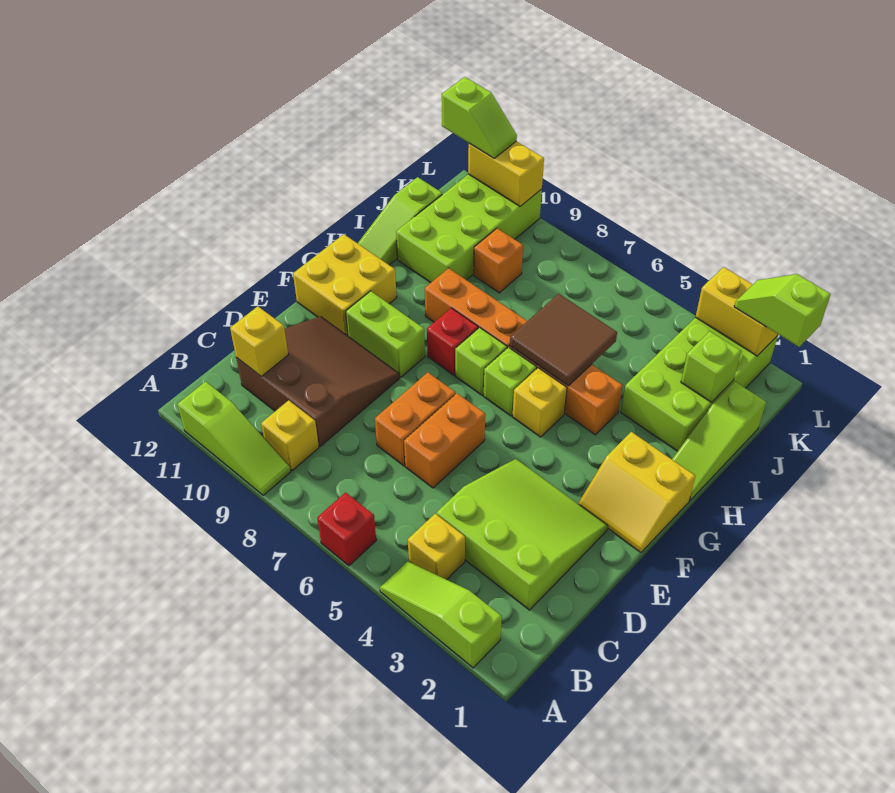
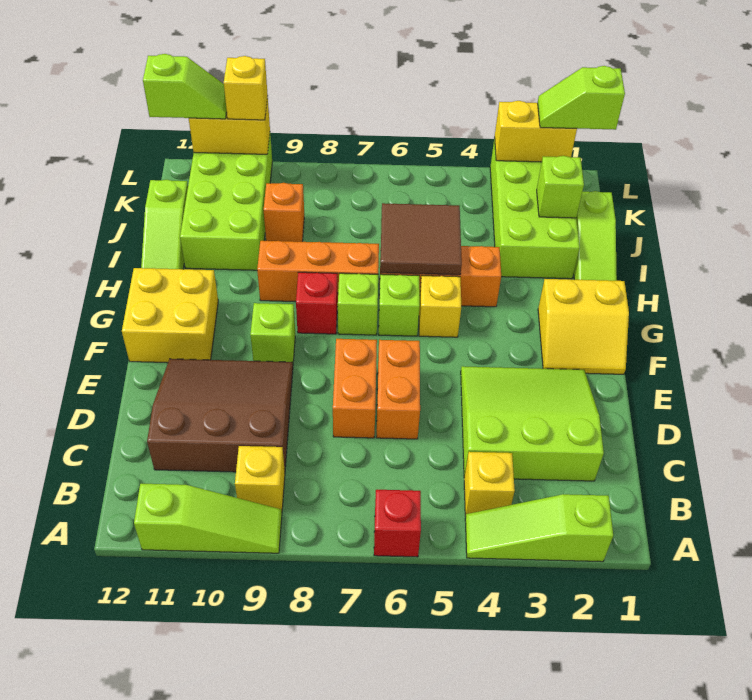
yellow brick C11 level 2 -> yellow brick L10 level 3
lime brick F9:F10 level 1 -> lime brick F9 level 1

